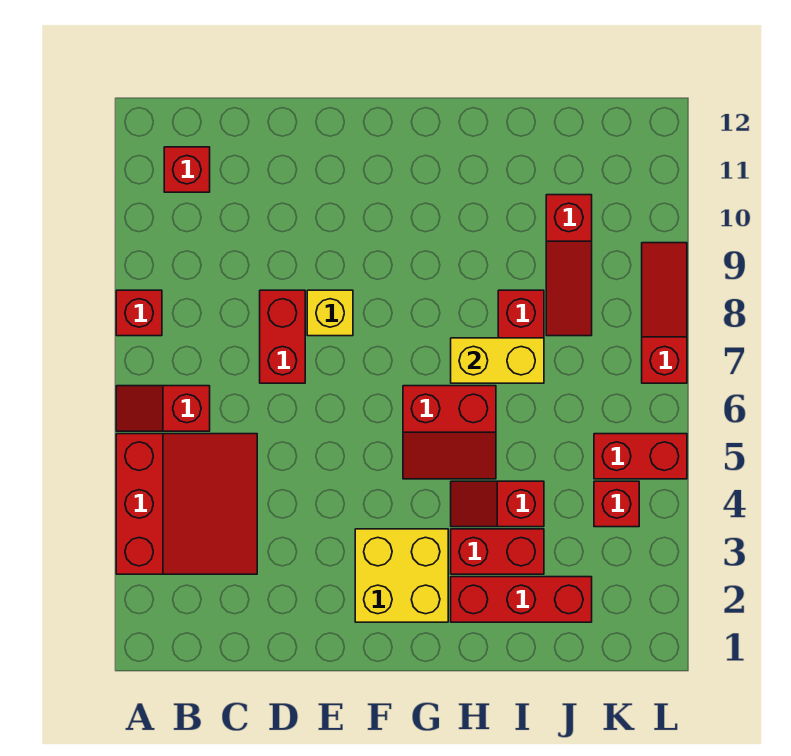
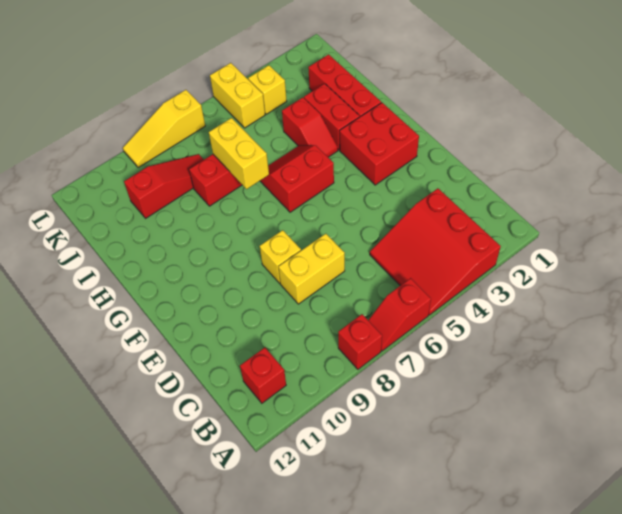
red slope A3:C5 level 1 top A -> red slope A3:C5 level 1 top 3
red slope A6:B6 level 1 top B -> red slope A6:A7 level 1 top 6
red brick D7:D8 level 1 -> yellow brick D7:D8 level 1
yellow brick F2:G3 level 1 -> red brick F2:G3 level 1
red slope G5:H6 level 1 top 6 -> red slope G5:H6 level 1 top G
red brick K4 level 1 -> yellow brick K4 level 1
red brick K5:L5 level 1 -> yellow brick K5:L5 level 1
red slope L7:L9 level 1 top 7 -> yellow slope L7:L9 level 1 top 7

